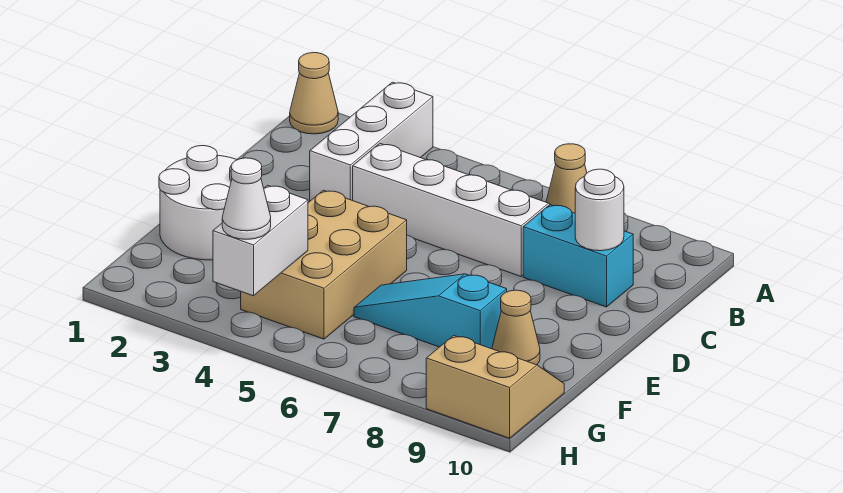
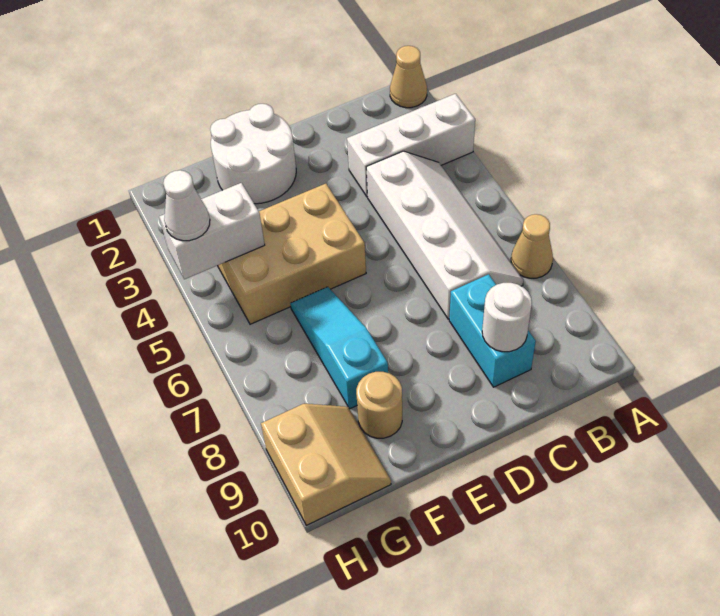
tan cone F9 level 1 -> tan round brick F9 level 1

